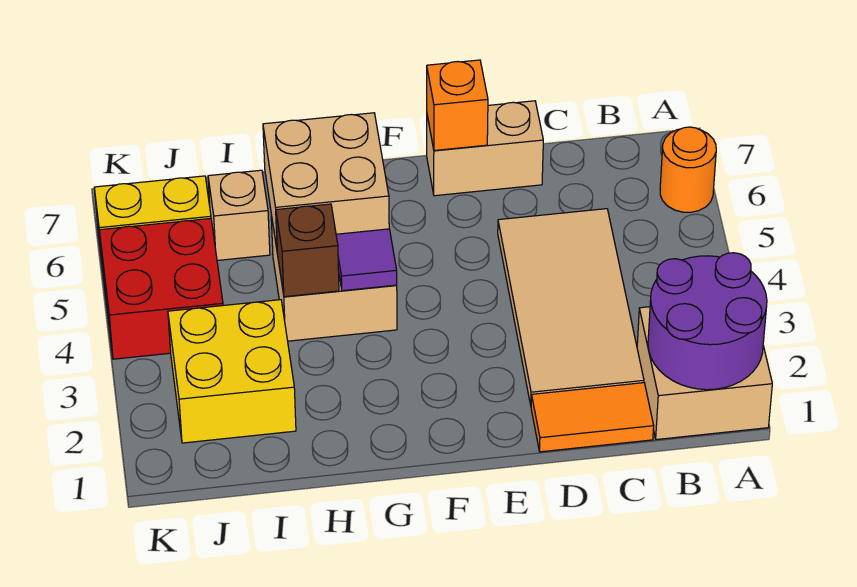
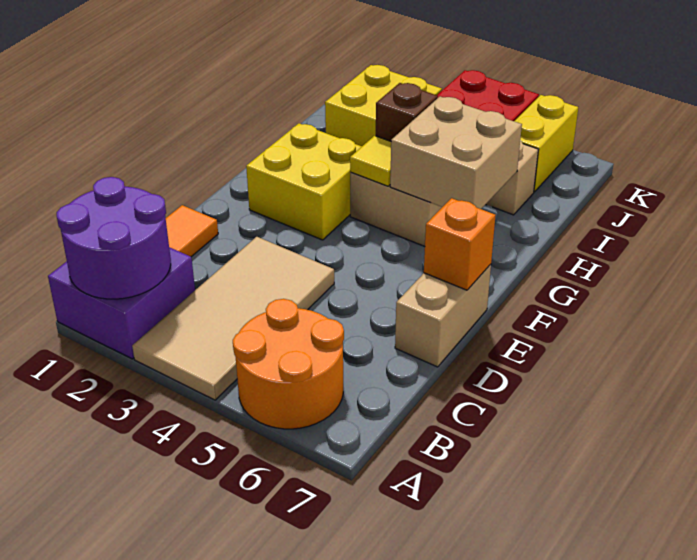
tan brick A1:B2 level 1 -> purple brick A1:B2 level 1
orange round brick A6 level 1 -> orange round brick A5:B6 level 1
tan tile C2:D5 level 1 -> tan tile A3:D4 level 1
none -> yellow brick F2:G3 level 1
purple tile G4 level 2 -> yellow tile G4 level 2

